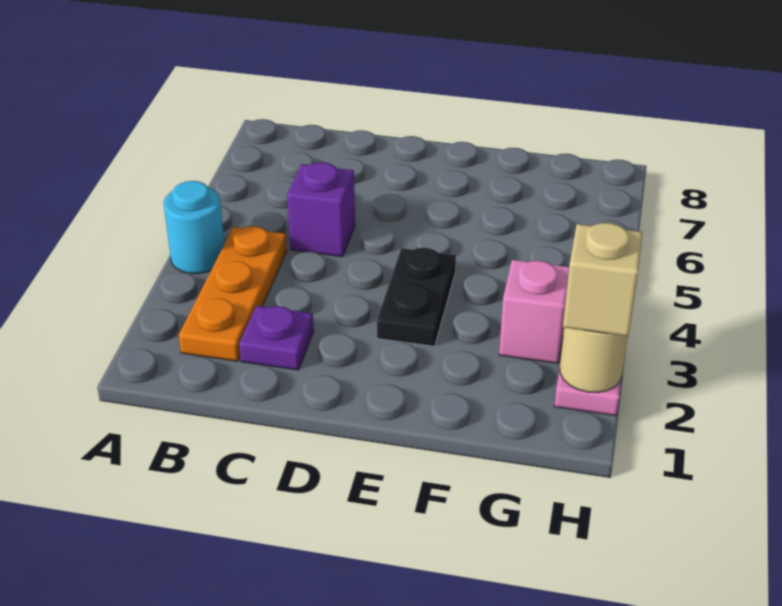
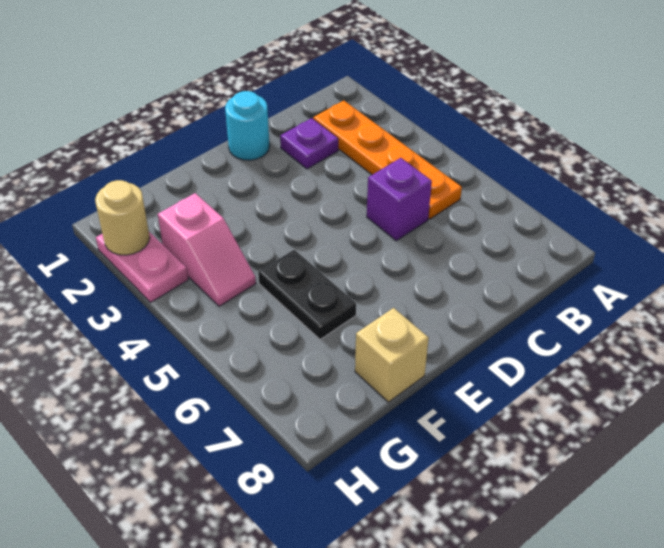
cyan round brick A4 level 1 -> cyan round brick D1 level 1
orange plate B2:B4 level 1 -> orange plate B2:B5 level 1
black plate E3:E4 level 1 -> black plate F5:F6 level 1
tan brick H2 level 3 -> tan brick F8 level 1

